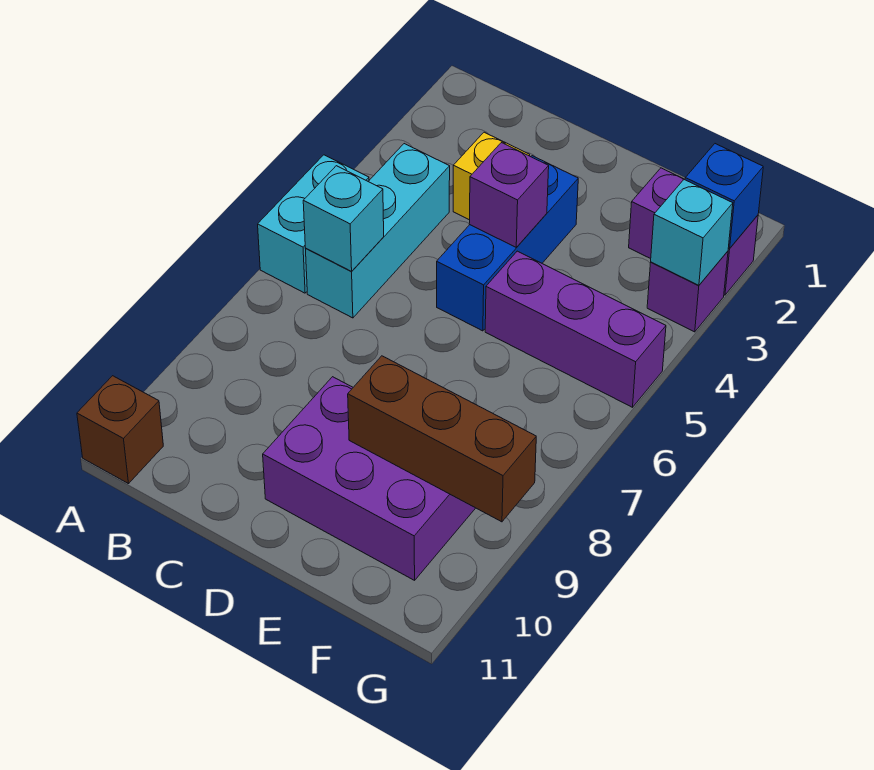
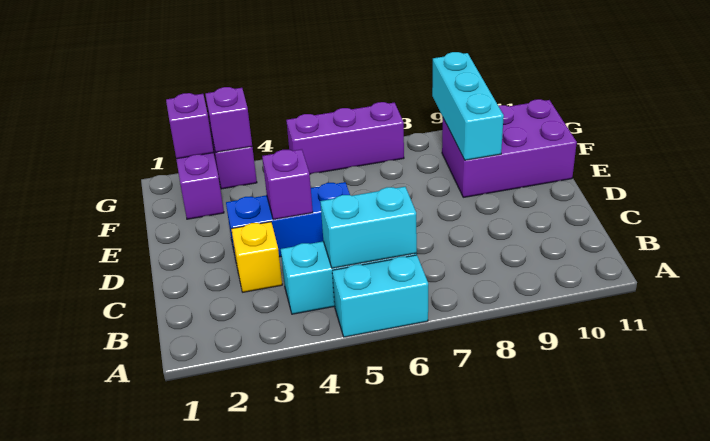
brown brick A11 level 1 -> none
cyan brick B6 level 2 -> cyan brick B5:B6 level 2
purple brick D9:F10 level 1 -> purple brick E9:F11 level 1
purple brick E5:G5 level 1 -> purple brick G5:G7 level 1
brown brick E9:G9 level 2 -> cyan brick E9:G9 level 2
blue brick G2 level 2 -> purple brick G2 level 2
cyan brick G3 level 2 -> purple brick G3 level 2

